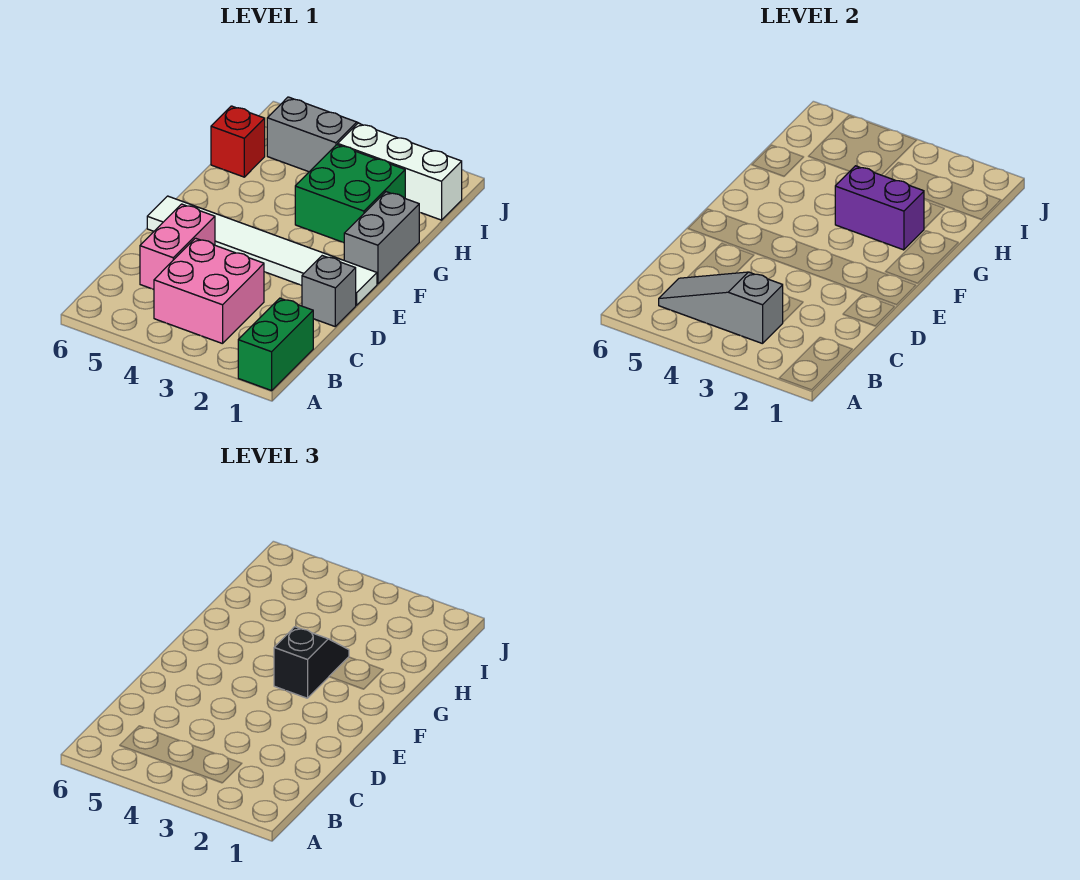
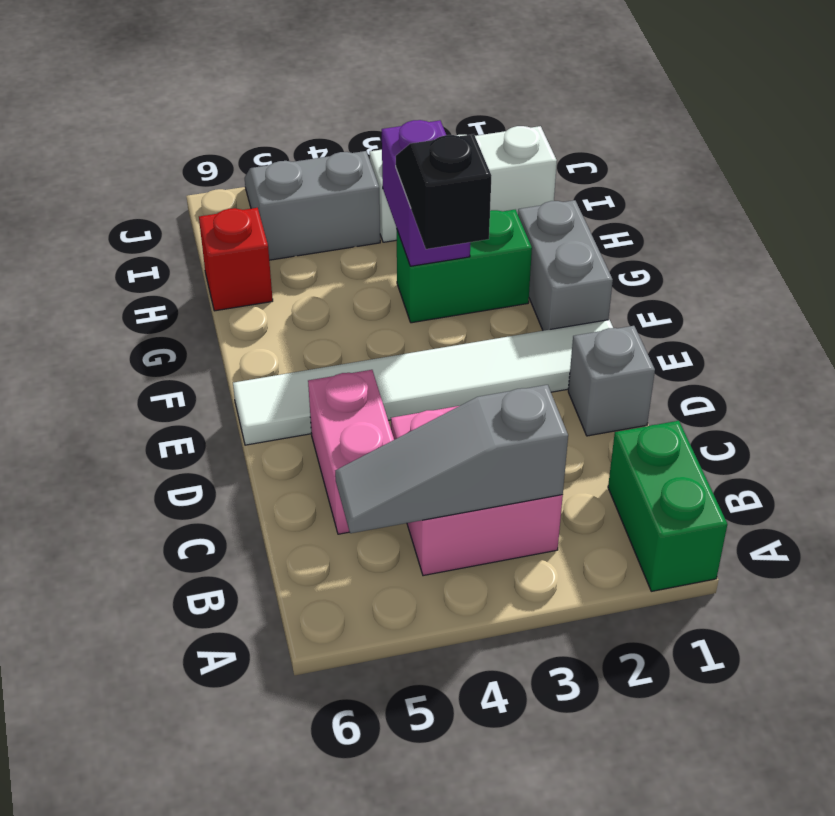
green brick G2:H3 level 1 -> green brick G2:G3 level 1
purple brick G2:G3 level 2 -> purple brick G3:H3 level 2

